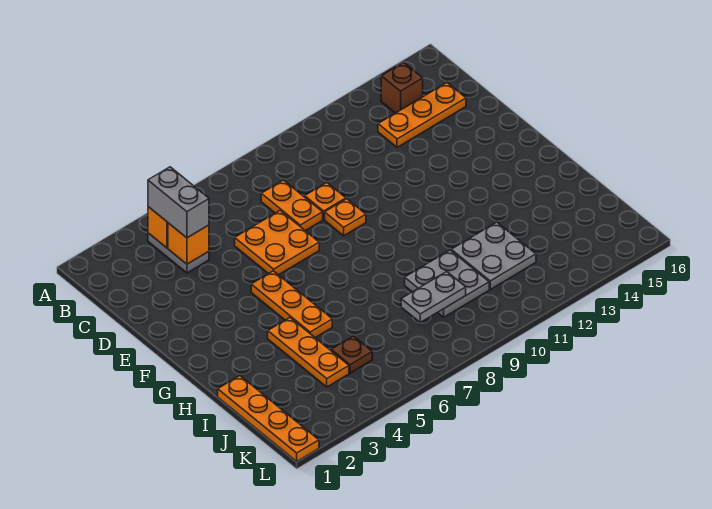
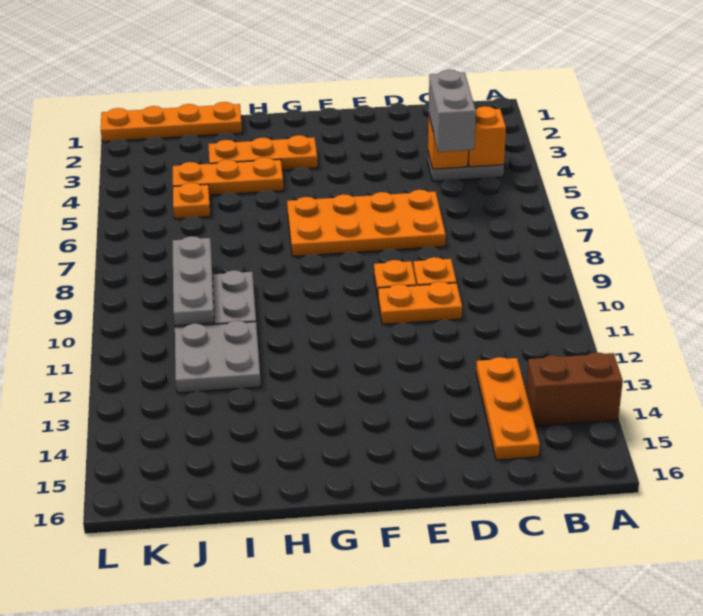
grey brick B4:C4 level 3 -> grey brick C4:C5 level 3
brown brick B14 level 1 -> brown brick A14:B14 level 1
orange plate C8:D8 level 1 -> orange plate D10:E10 level 1
orange plate D6:E7 level 1 -> orange plate D6:G7 level 1
orange plate F5:H5 level 1 -> orange plate G3:I3 level 1
brown plate J5 level 1 -> orange plate J5 level 1
grey plate J8:J9 level 2 -> grey plate J8:J10 level 2

